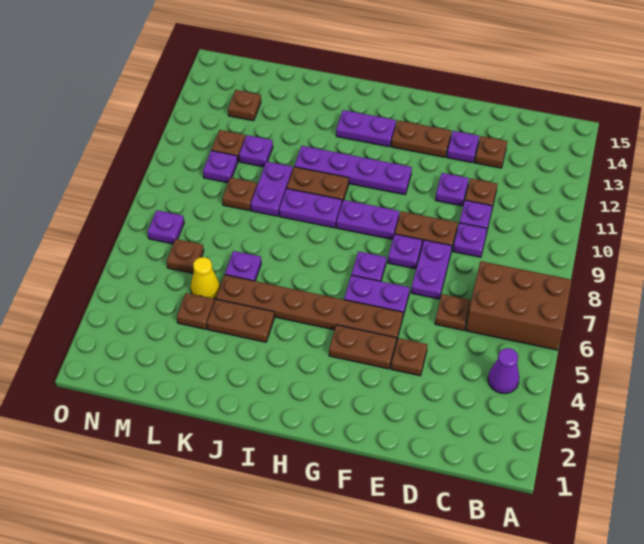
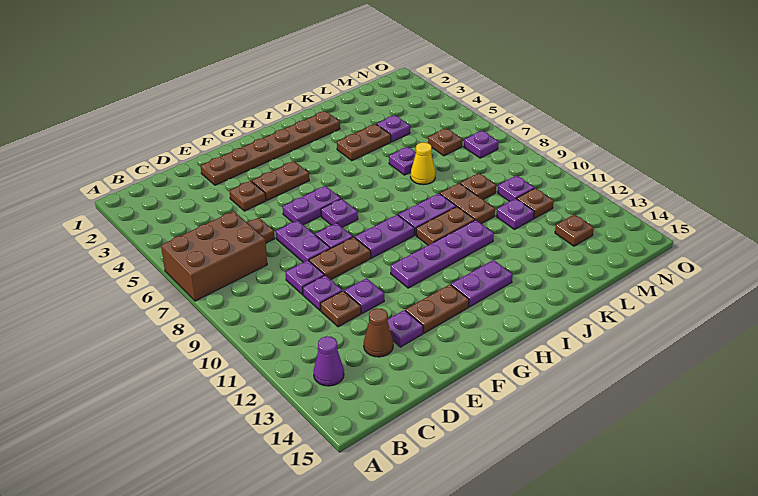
purple cone B4 level 1 -> purple cone B13 level 1
brown plate D13 level 1 -> brown cone D13 level 1
brown plate F5:K5 level 1 -> brown plate E2:J2 level 1
purple plate K9:K10 level 1 -> brown plate K9:K10 level 1
brown plate L4 level 1 -> purple plate L4 level 1
yellow cone L5 level 1 -> yellow cone K7 level 1

